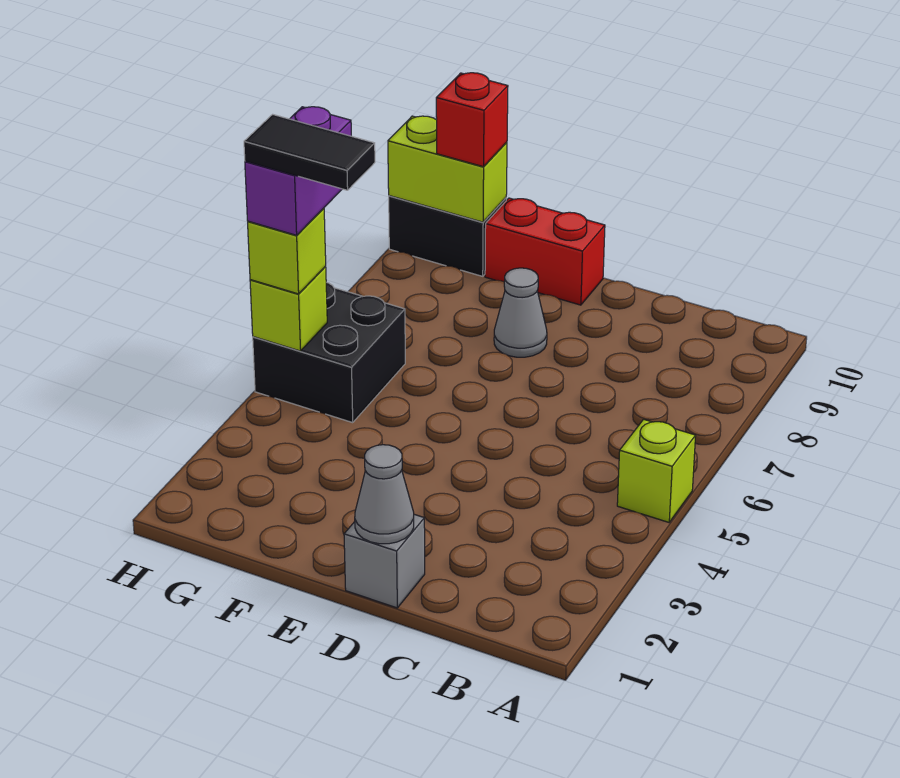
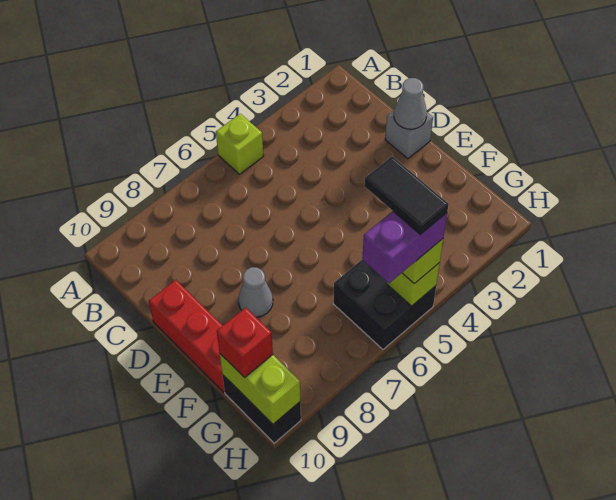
red brick E10:F10 level 1 -> red brick D10:F10 level 1

